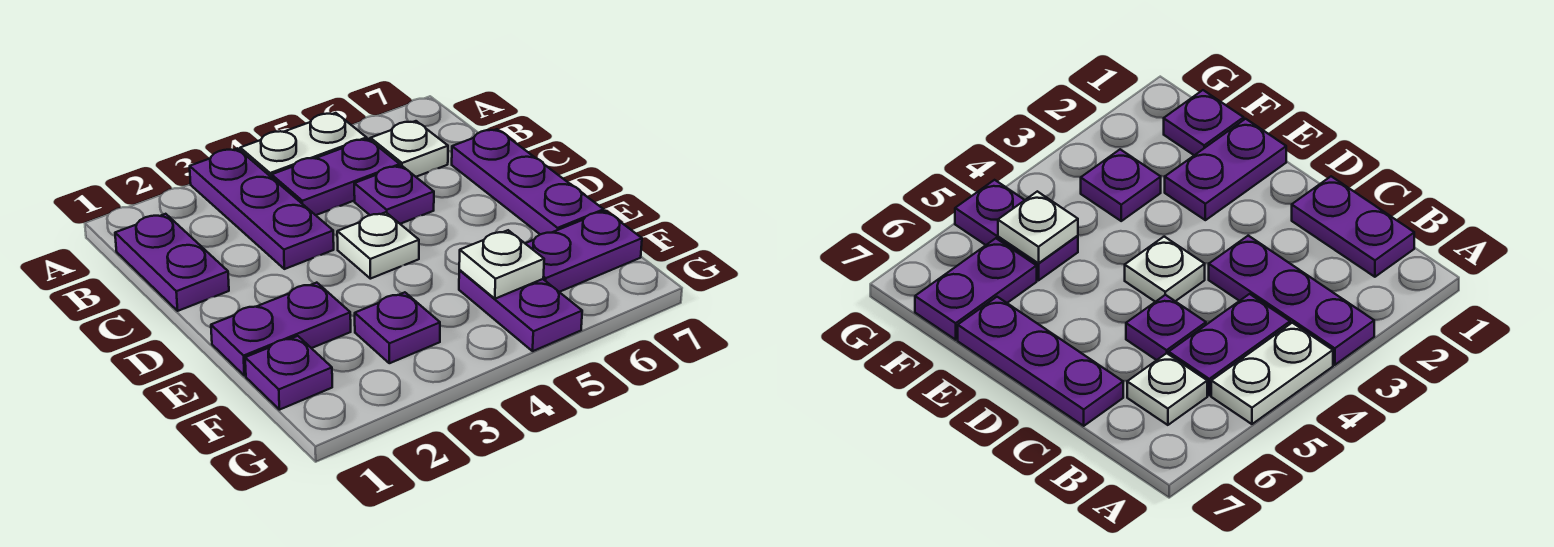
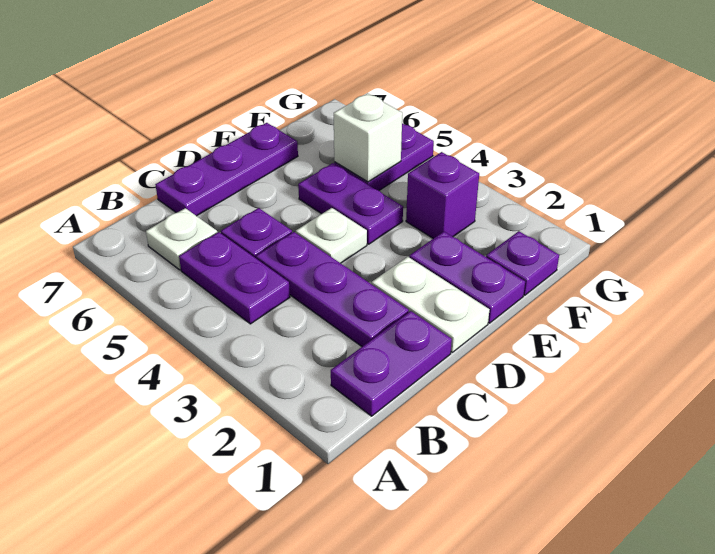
purple plate A3:C3 level 1 -> purple plate C2:C4 level 1
white plate A4:A5 level 1 -> white plate D1:D2 level 1
purple plate F3 level 1 -> purple brick F3 level 1
white plate F5 level 2 -> white brick F5 level 2
purple plate F6:F7 level 1 -> purple plate E4:E5 level 1

